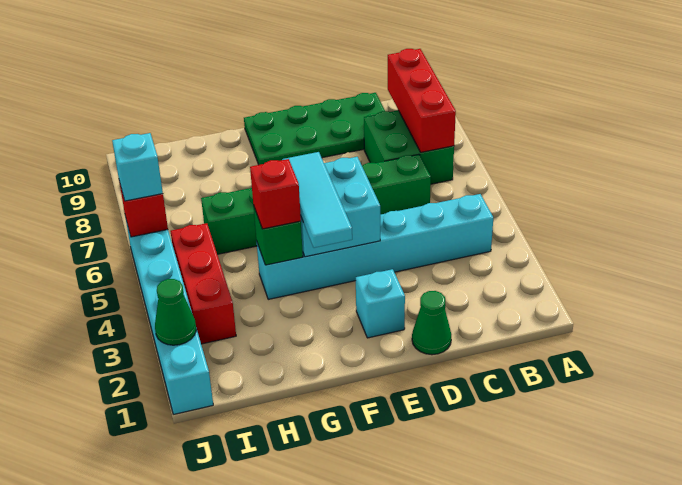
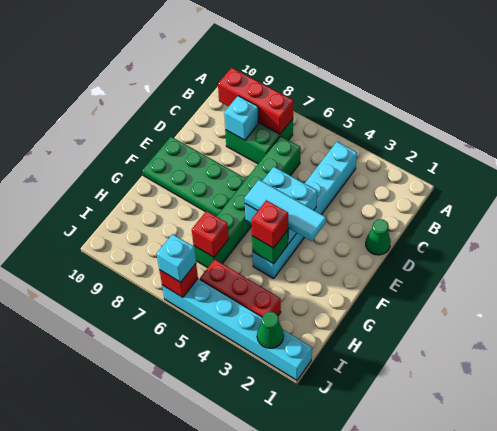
green plate C9:F10 level 1 -> green plate E7:F10 level 1
cyan brick E2 level 1 -> cyan brick C8 level 2
none -> red brick H6 level 2

